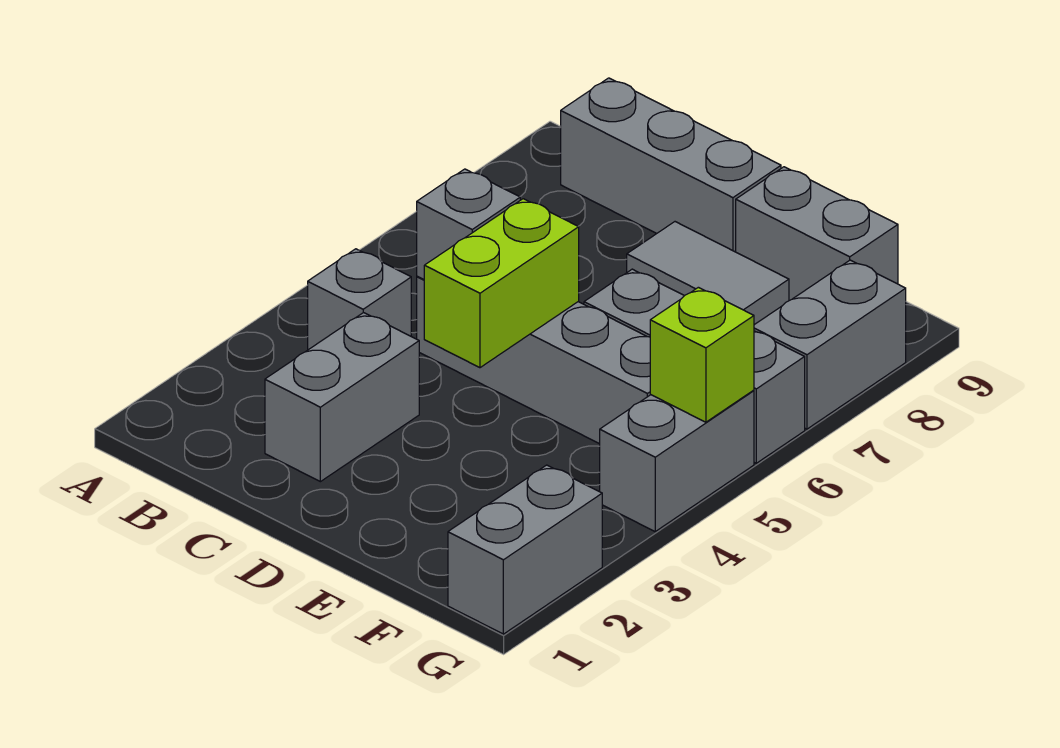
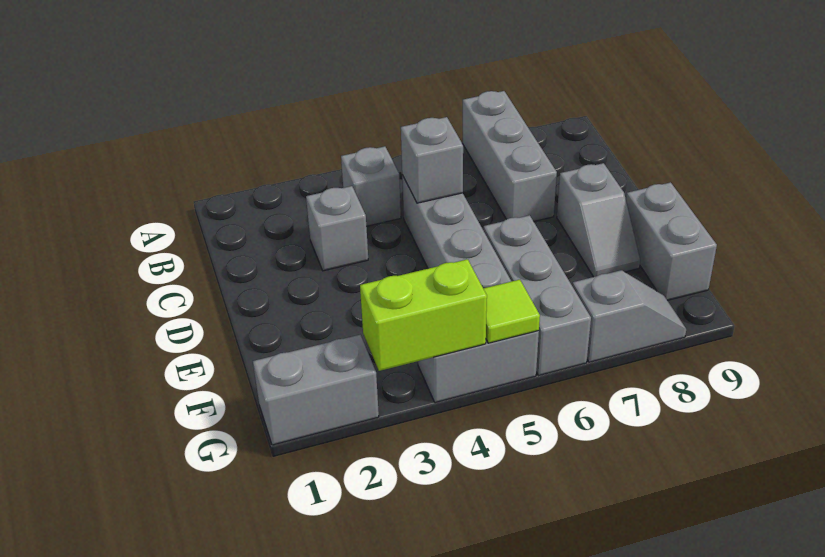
grey brick B9:D9 level 1 -> grey brick A7:C7 level 1
grey brick C2:C3 level 1 -> grey brick C3 level 1
lime brick D4:D5 level 2 -> lime brick G3:G4 level 2
grey tile D8:E8 level 1 -> grey slope D8:E8 level 1 top D
lime brick G5 level 2 -> lime tile G5 level 2
grey brick G7:G8 level 1 -> grey slope G7:G8 level 1 top 7

